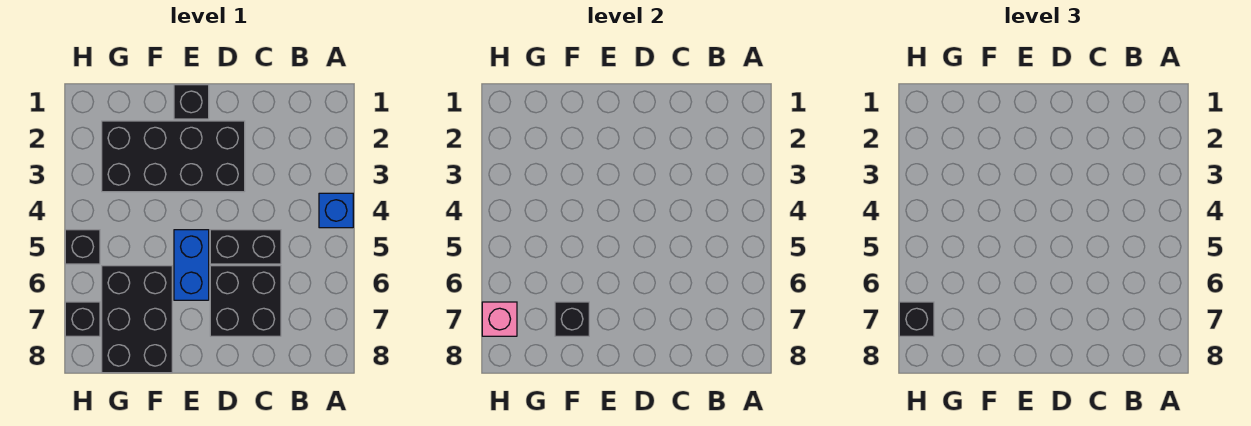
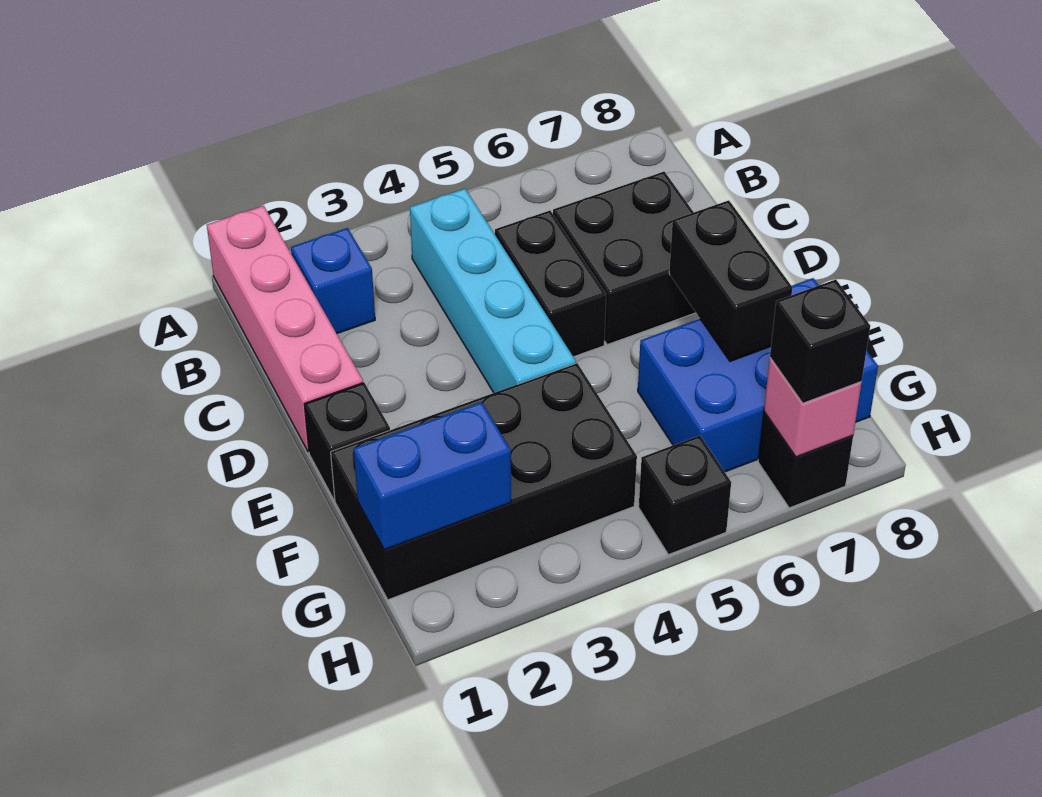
none -> pink brick A1:D1 level 1
blue brick A4 level 1 -> blue brick B2 level 1
none -> cyan brick B4:E4 level 1
black brick D2:G3 level 1 -> black brick F1:G4 level 1
blue brick E5:E6 level 1 -> blue brick G1:G2 level 2
black brick F6:G8 level 1 -> blue brick F6:G8 level 1
black brick F7 level 2 -> black brick E7:F7 level 2

